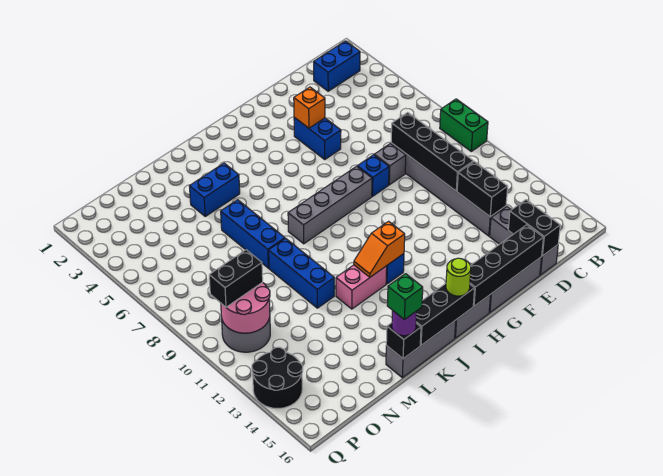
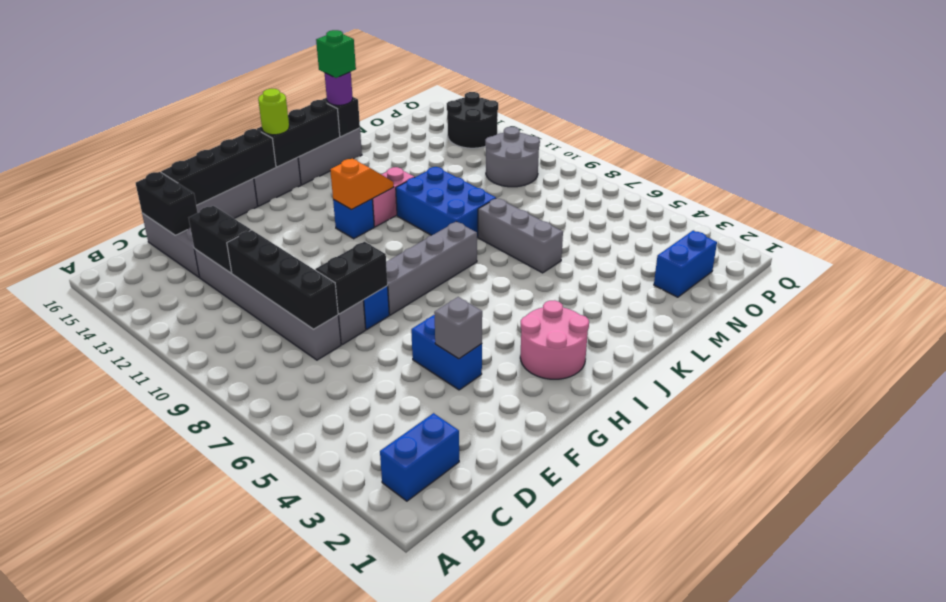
green brick A8:A9 level 1 -> none
orange brick F4 level 2 -> grey brick F4 level 2
blue brick K4:L4 level 1 -> blue brick N2:O2 level 1
blue brick L6:L8 level 1 -> grey brick L6:L8 level 1
blue brick L9:L11 level 1 -> blue brick K9:L11 level 1
pink round brick O10:P11 level 2 -> pink round brick H2:I3 level 1
black brick O10:P10 level 3 -> black brick E8:F8 level 2

